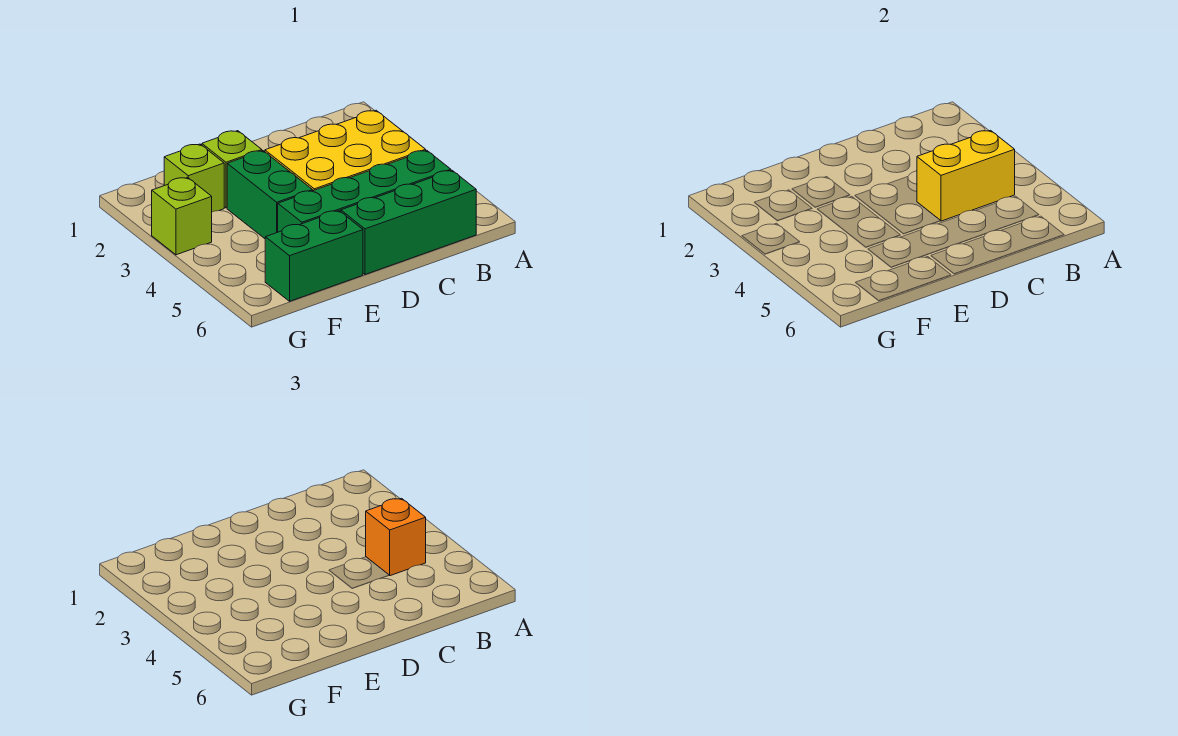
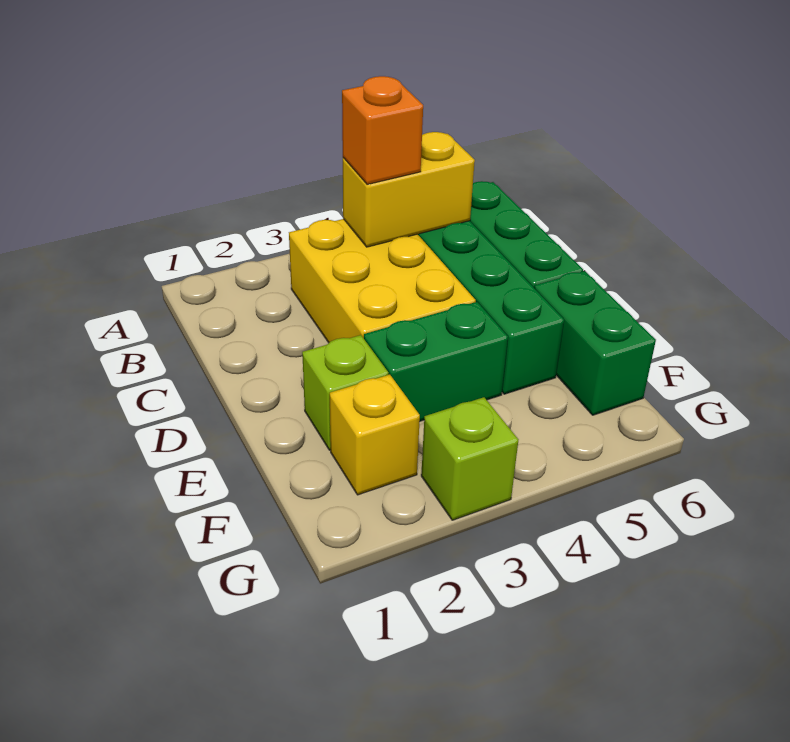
yellow brick B4:C4 level 2 -> yellow brick B4:B5 level 2
lime brick F2 level 1 -> yellow brick F2 level 1

